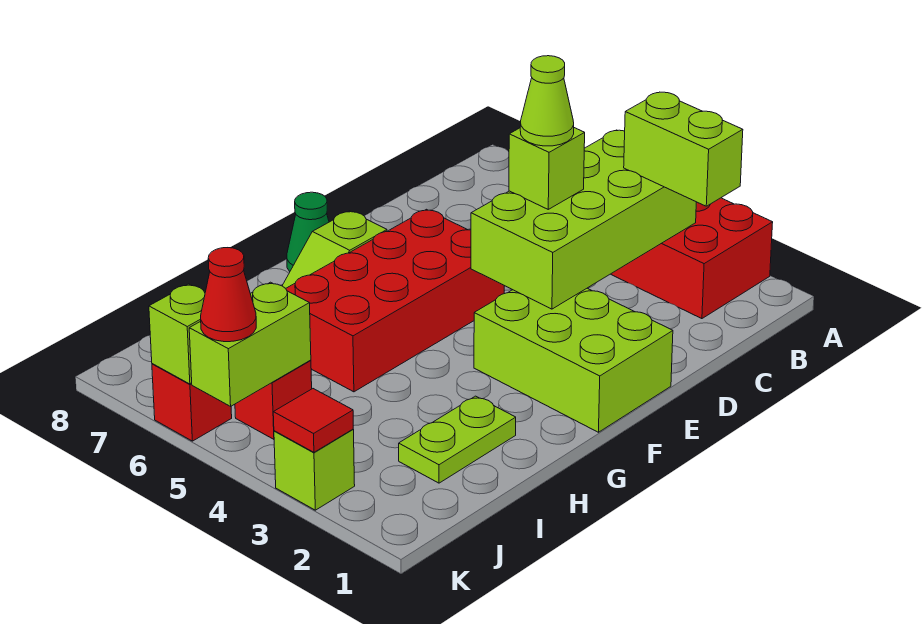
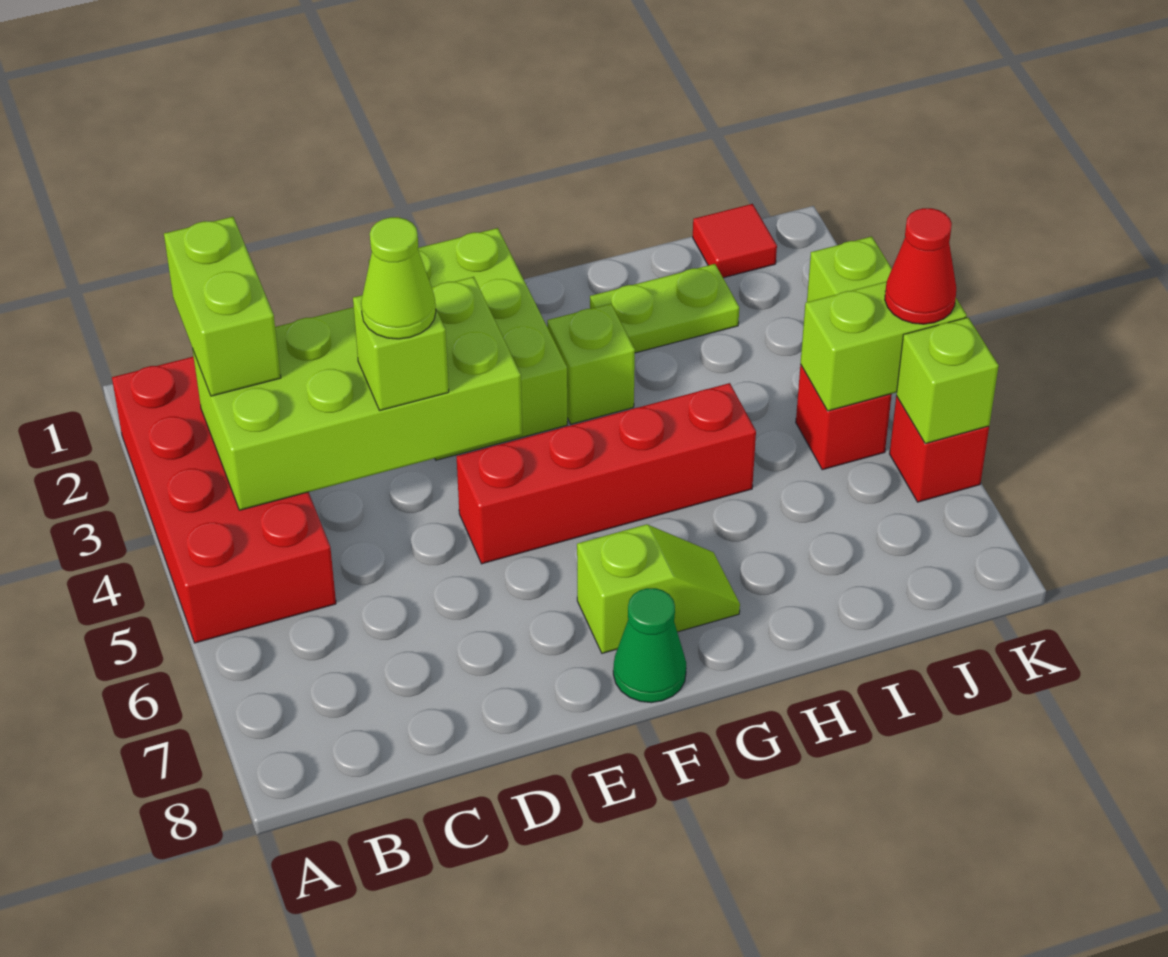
red brick E5:H6 level 1 -> red brick E5:H5 level 1
none -> lime brick G3 level 1
red tile K3 level 2 -> red tile J1 level 1

